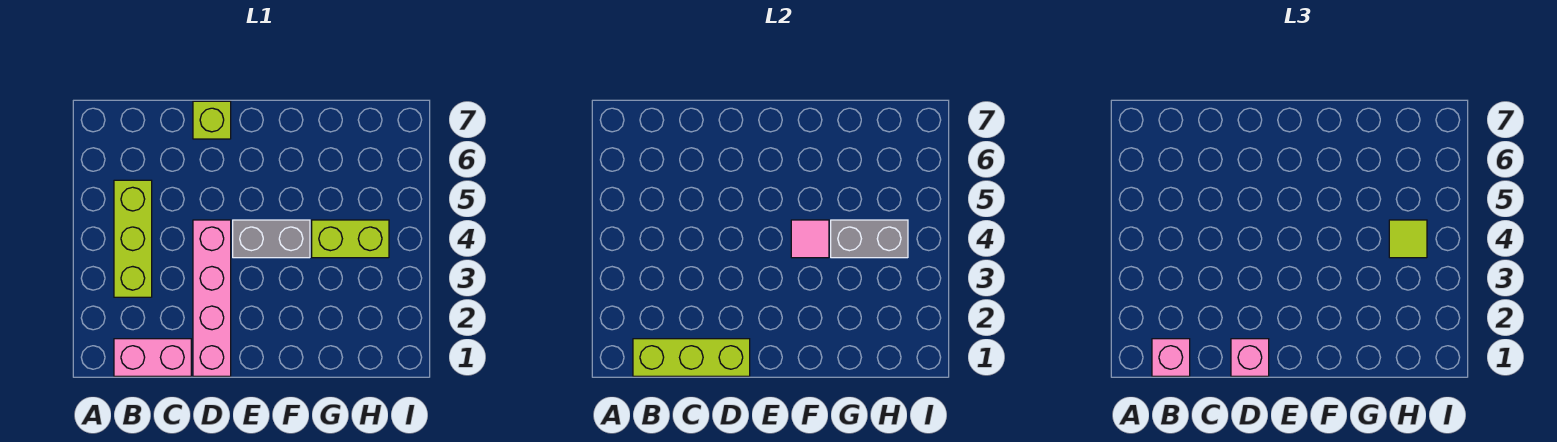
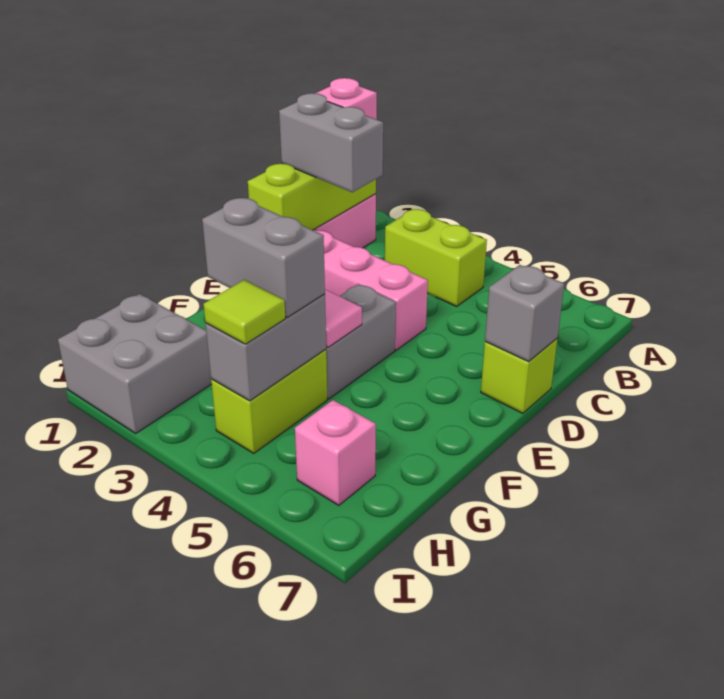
lime brick B3:B5 level 1 -> lime brick B3:B4 level 1
none -> grey brick C1:C2 level 3
pink brick D1 level 3 -> pink brick H6 level 1
none -> grey brick D7 level 2
none -> grey brick G3:G4 level 3
none -> grey brick H1:I2 level 1

